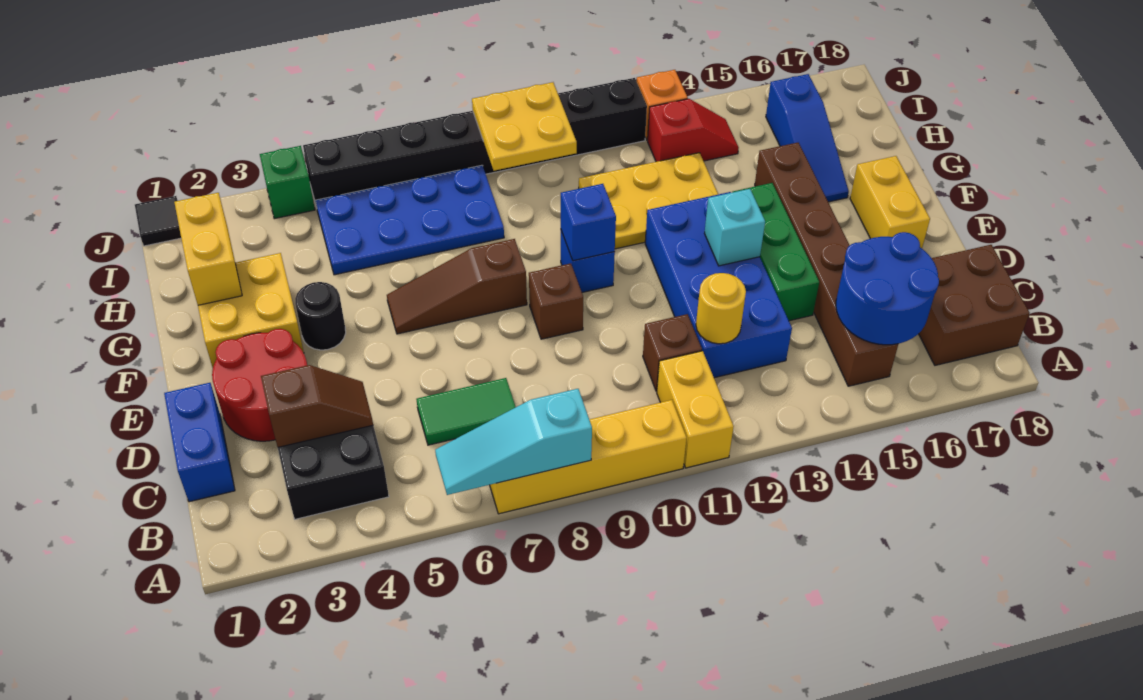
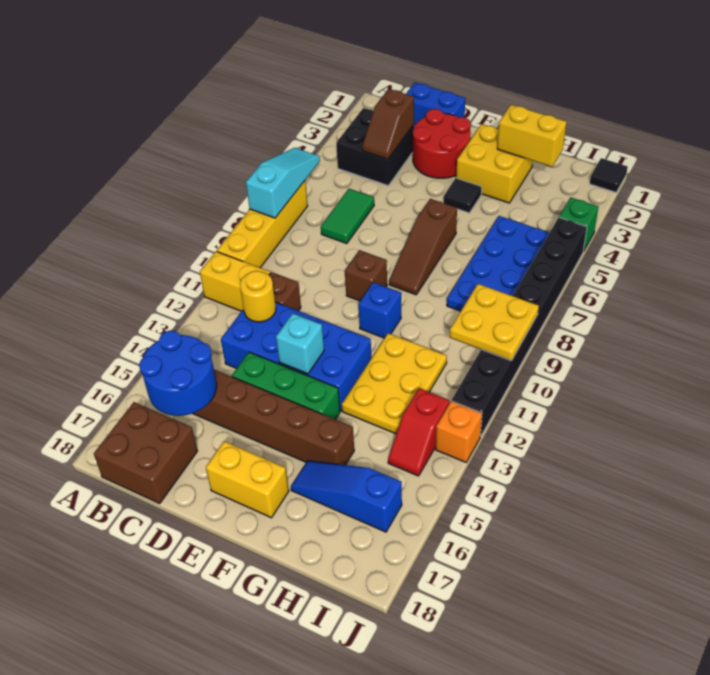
black round brick F4 level 1 -> black tile F4 level 1
brown slope F6:F8 level 1 top 8 -> brown slope F6:F8 level 1 top 6
blue brick F10 level 2 -> none

